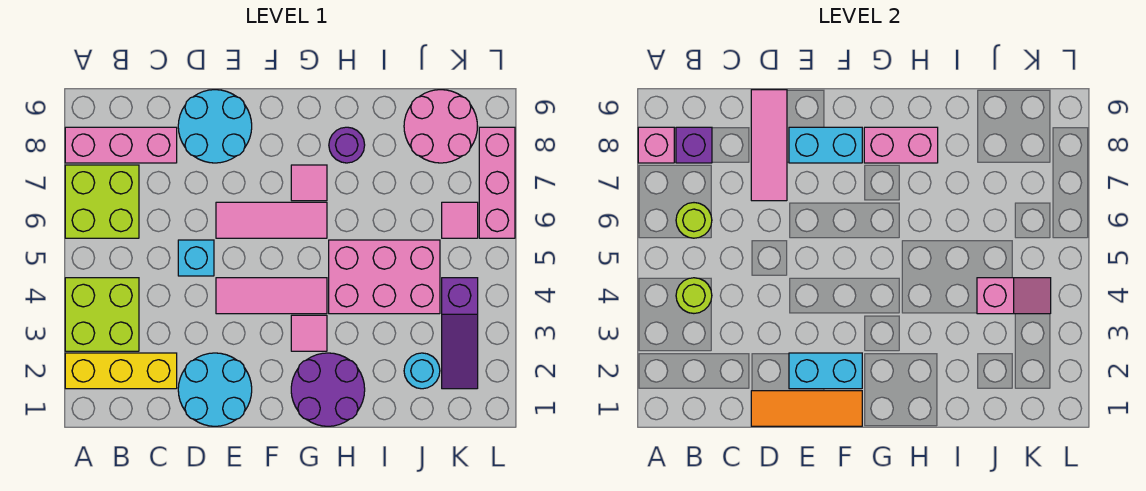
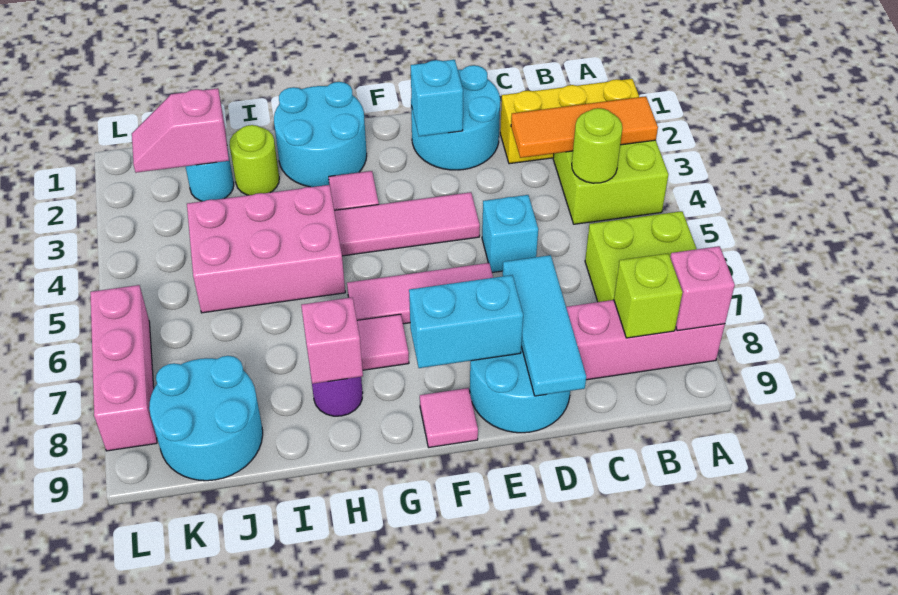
lime round brick B6 level 2 -> lime round brick I2 level 1
purple brick B8 level 2 -> lime brick B8 level 2
orange tile D1:F1 level 2 -> orange tile A3:C3 level 2
pink tile D7:D9 level 2 -> cyan tile D7:D9 level 2
cyan brick E2:F2 level 2 -> cyan brick E2 level 2
purple round brick G1:H2 level 1 -> cyan round brick G1:H2 level 1
pink brick G8:H8 level 2 -> pink brick H8 level 2
pink slope J4:K4 level 2 top J -> pink slope J2:K2 level 2 top J
pink round brick J8:K9 level 1 -> cyan round brick J8:K9 level 1
purple slope K2:K4 level 1 top 4 -> none
pink tile K6 level 1 -> pink tile F9 level 1

